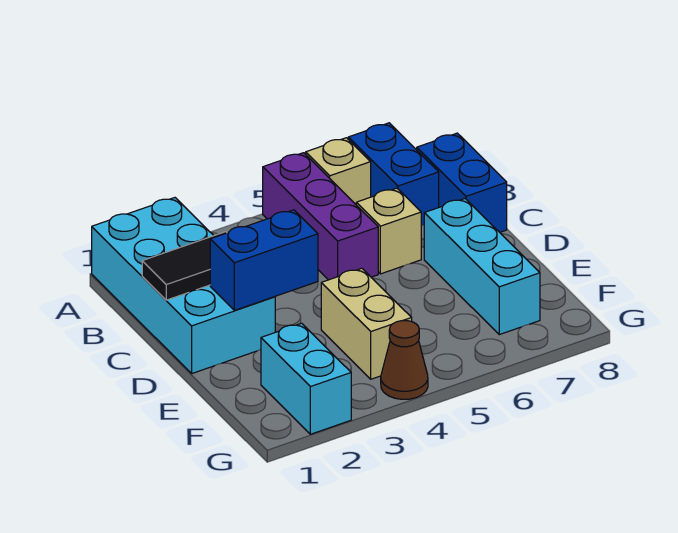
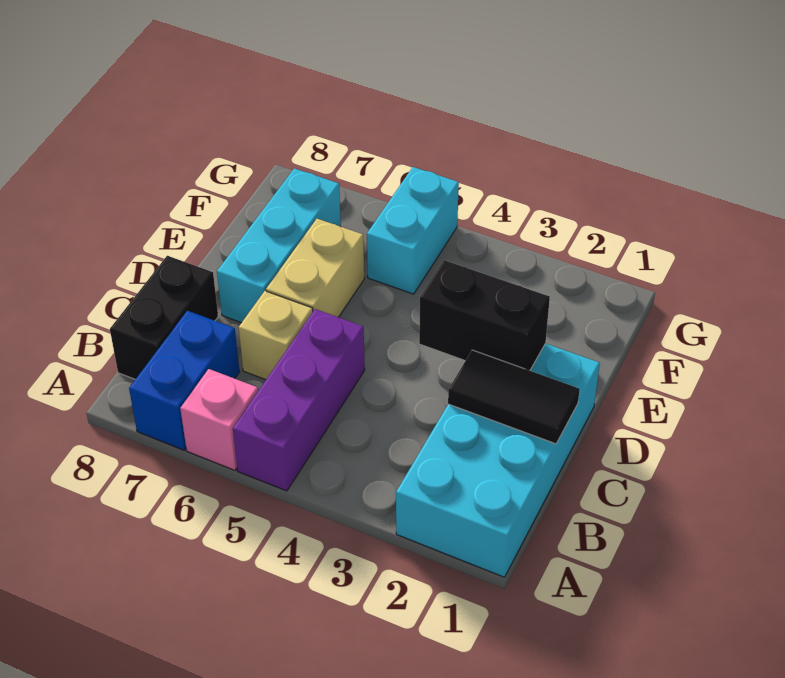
tan brick A6 level 1 -> pink brick A6 level 1
blue brick B8:C8 level 1 -> black brick B8:C8 level 1
blue brick D2:D3 level 2 -> black brick D2:D3 level 2
tan brick E4:F4 level 1 -> tan brick D6:E6 level 1
cyan brick F2:G2 level 1 -> cyan brick F5:G5 level 1
brown cone G4 level 1 -> none

